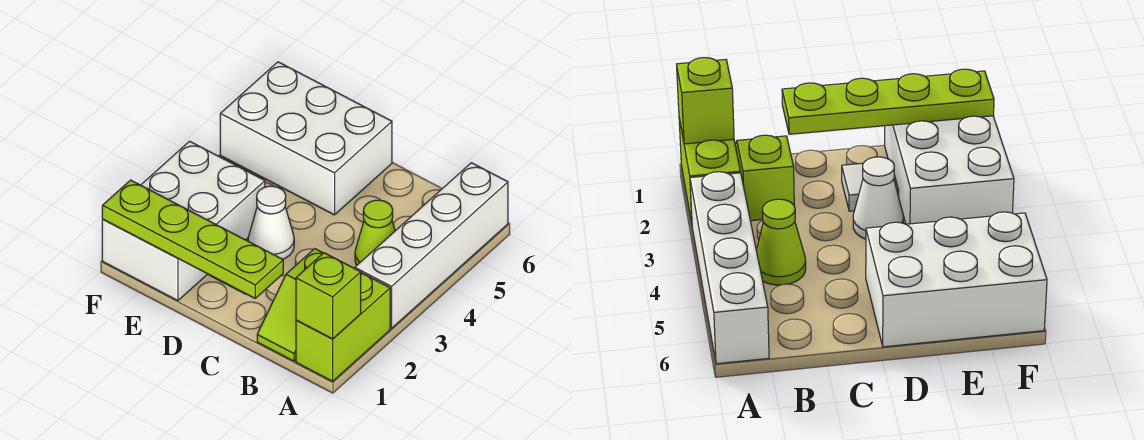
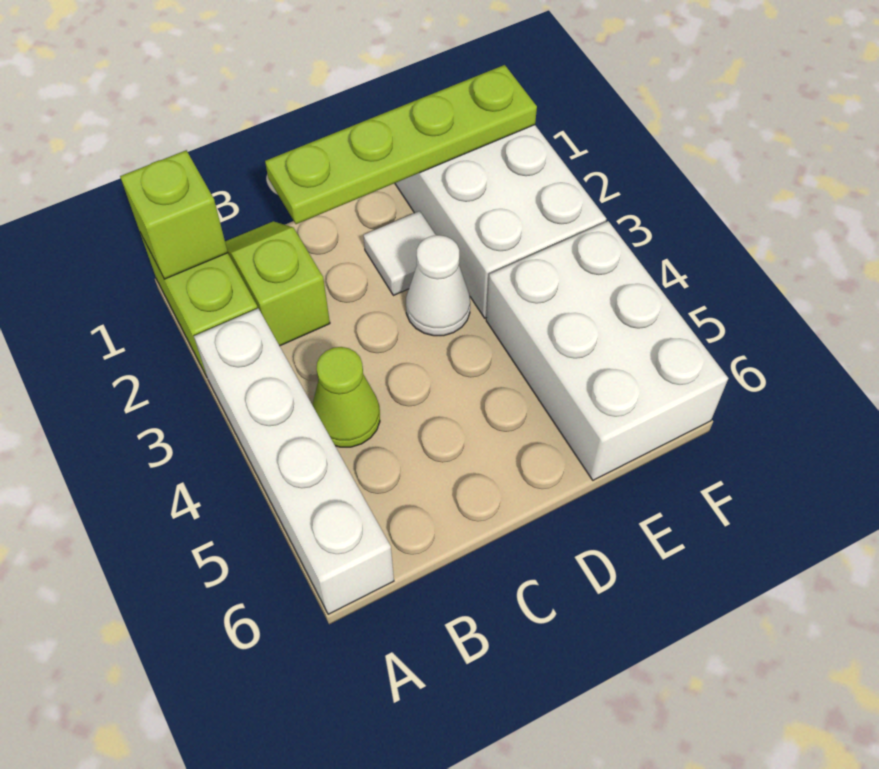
white brick D5:F6 level 1 -> white brick E4:F6 level 1

